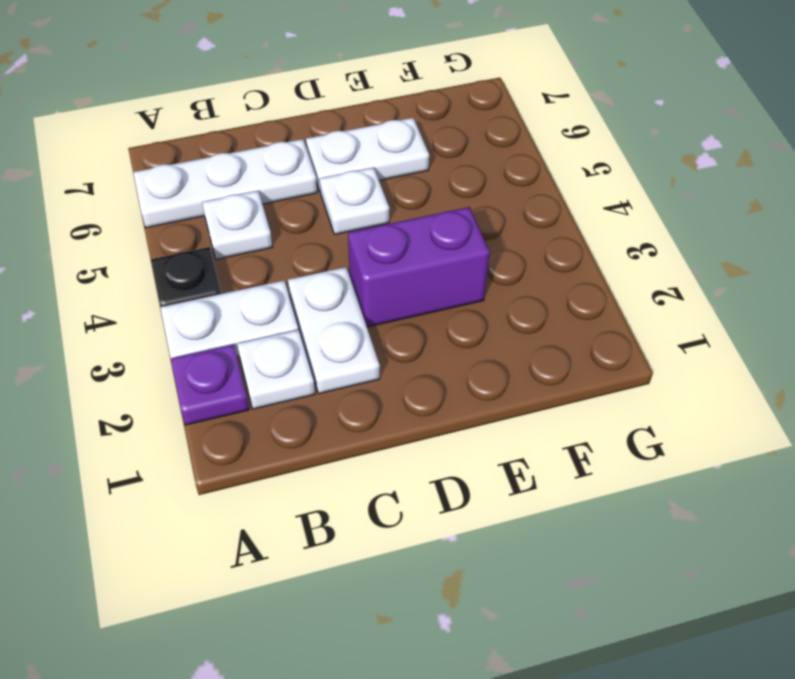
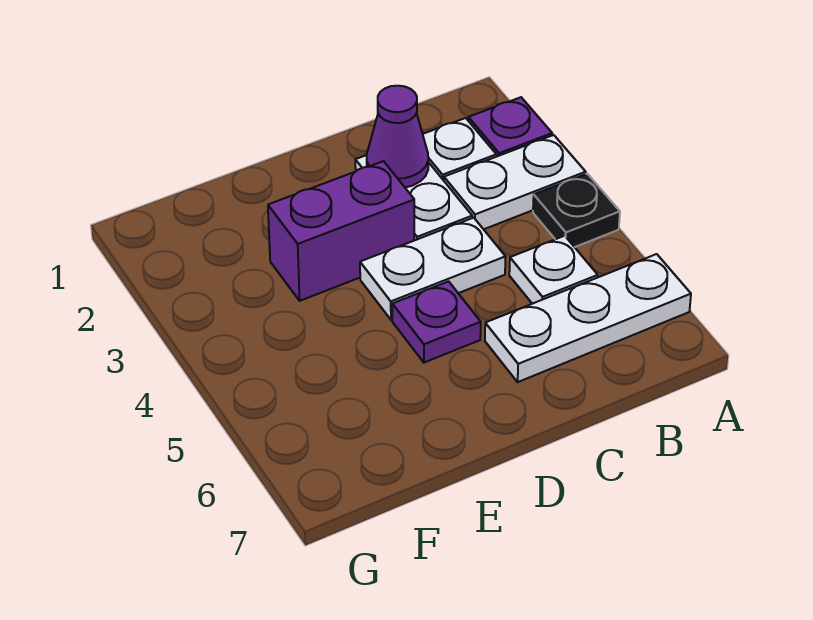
none -> purple cone C2 level 2
white plate D5 level 1 -> purple plate D5 level 1
white plate D6:E6 level 1 -> white plate C4:D4 level 1

